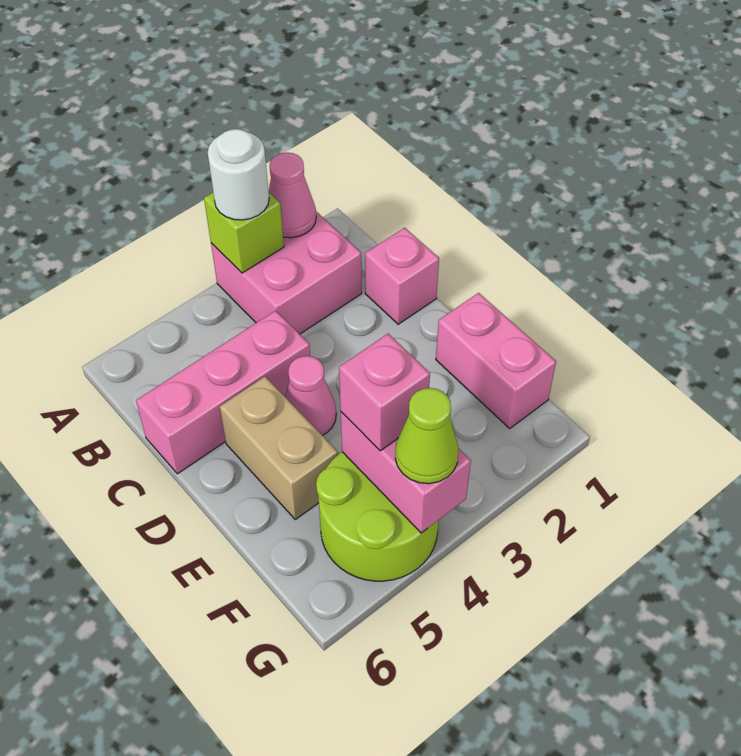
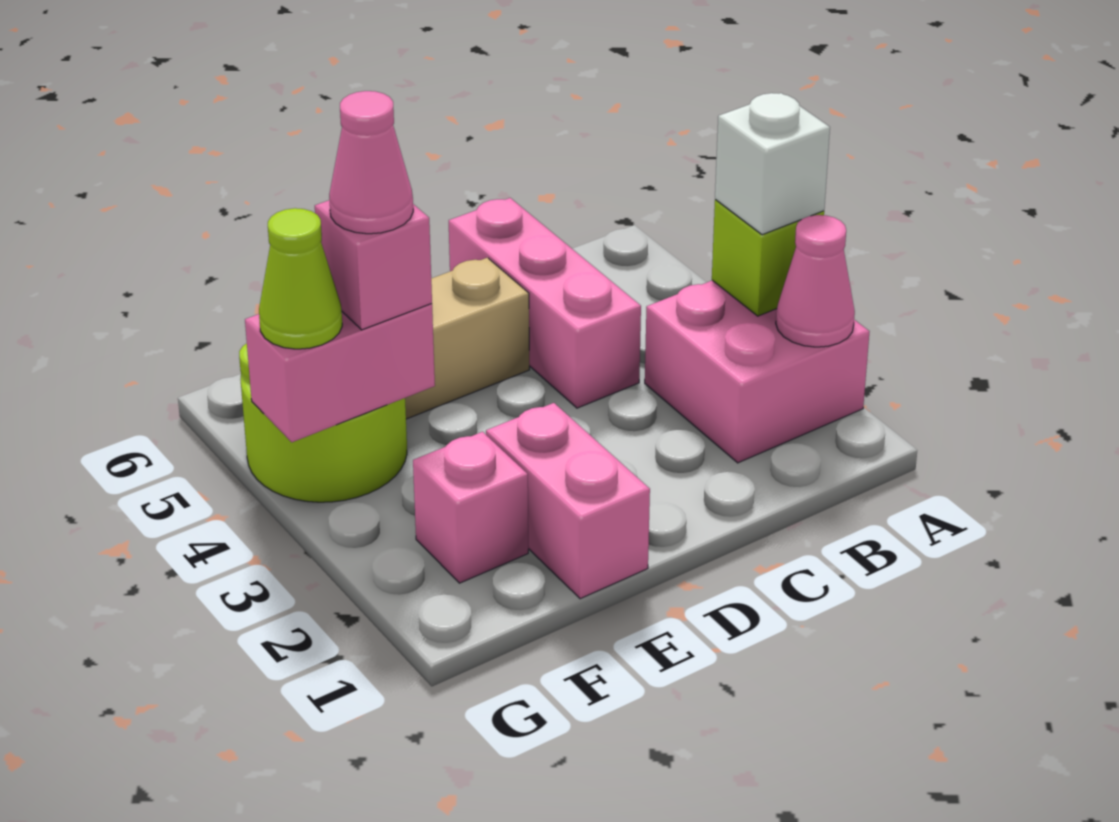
white round brick A3 level 3 -> white brick A3 level 3
pink brick C1 level 1 -> pink brick F2 level 1
pink cone D4 level 1 -> pink cone F4 level 4
pink brick E1:F1 level 1 -> pink brick E1:E2 level 1

